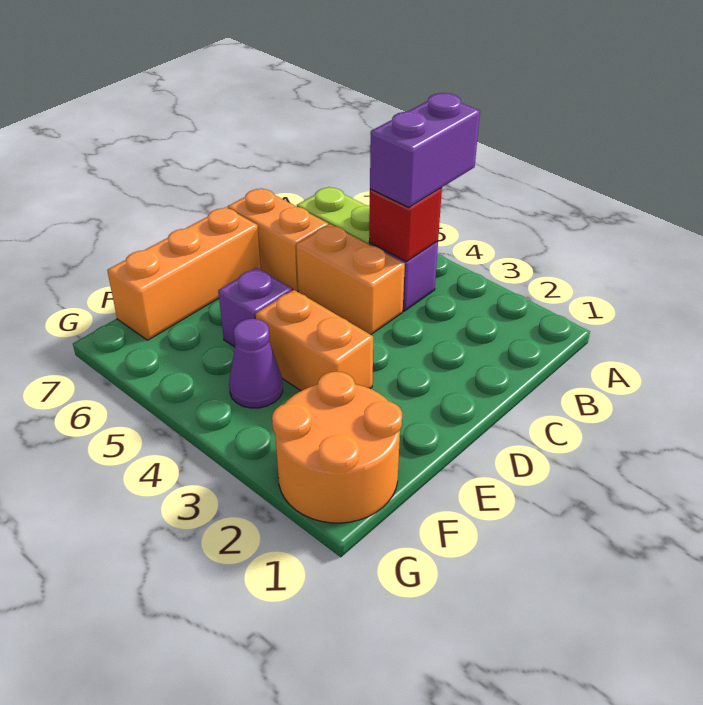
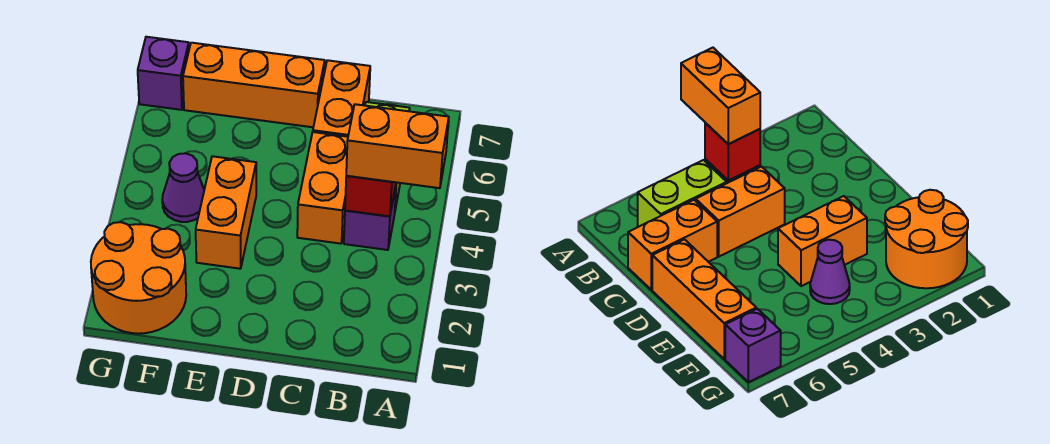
purple brick A4:B4 level 3 -> orange brick A4:B4 level 3
purple brick E5 level 1 -> purple brick G7 level 1

